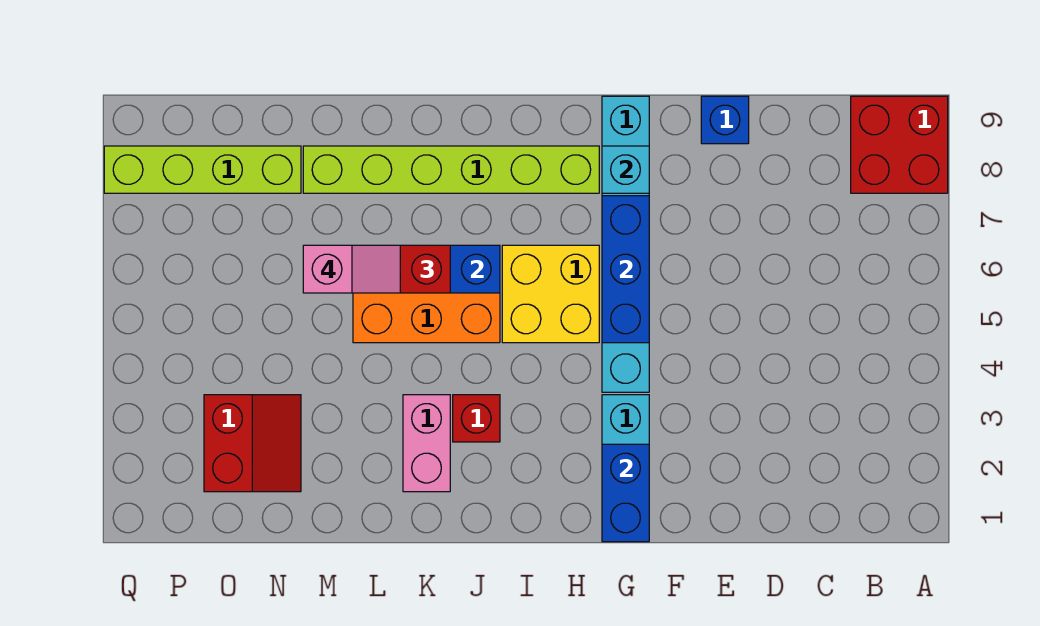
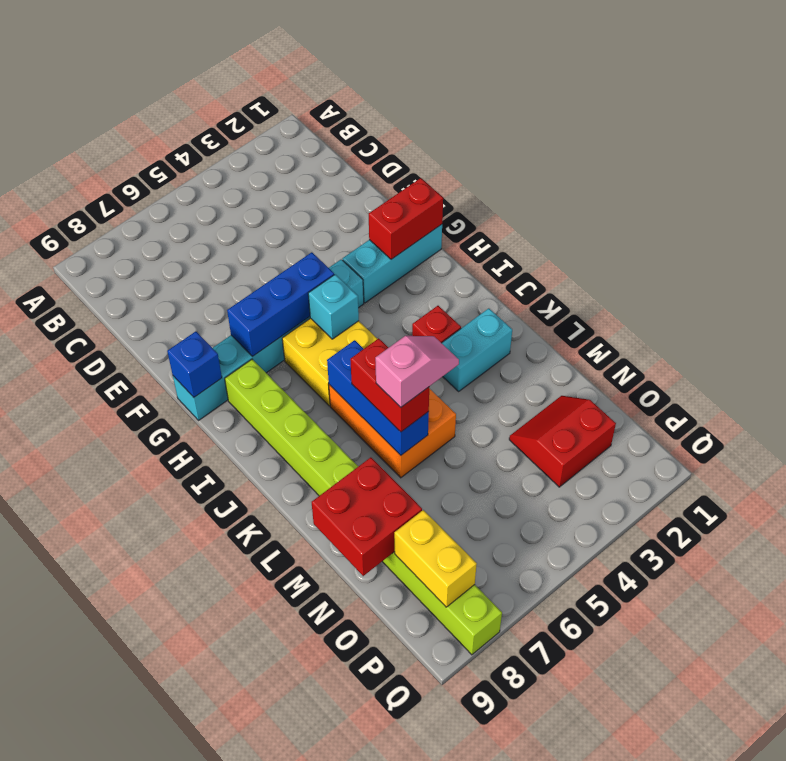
red brick A8:B9 level 1 -> red brick M8:N9 level 2
blue brick E9 level 1 -> blue brick G9 level 2
blue brick G1:G2 level 2 -> red brick G1:G2 level 2
cyan brick G8 level 2 -> cyan brick H5 level 2
pink brick K2:K3 level 1 -> cyan brick K2:K3 level 1
pink slope L6:M6 level 4 top M -> pink slope L5:L6 level 4 top 6
none -> yellow brick O8:P8 level 2

